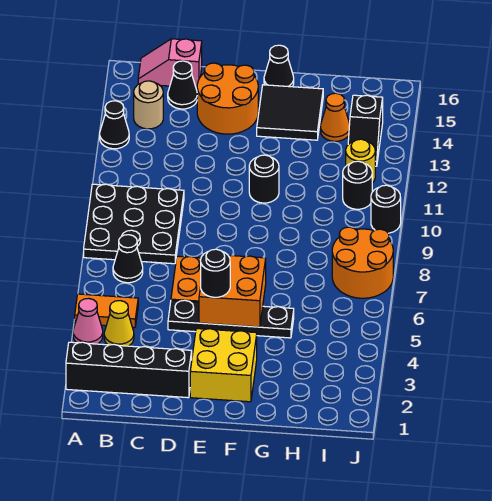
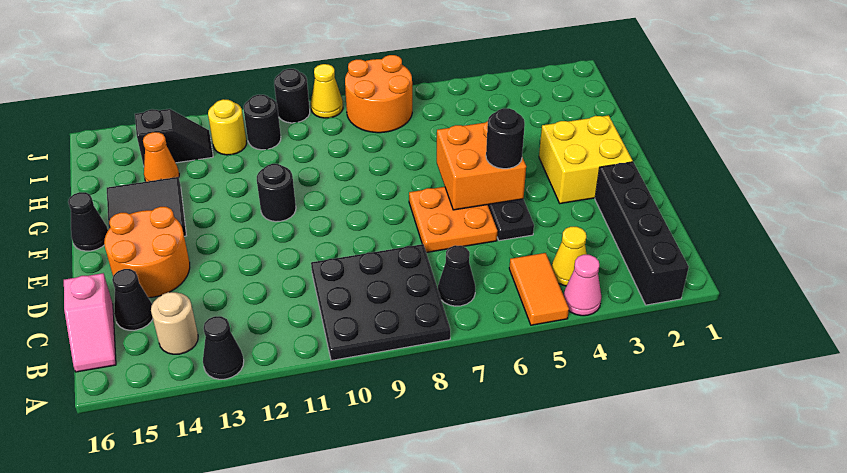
none -> yellow cone J9 level 1

